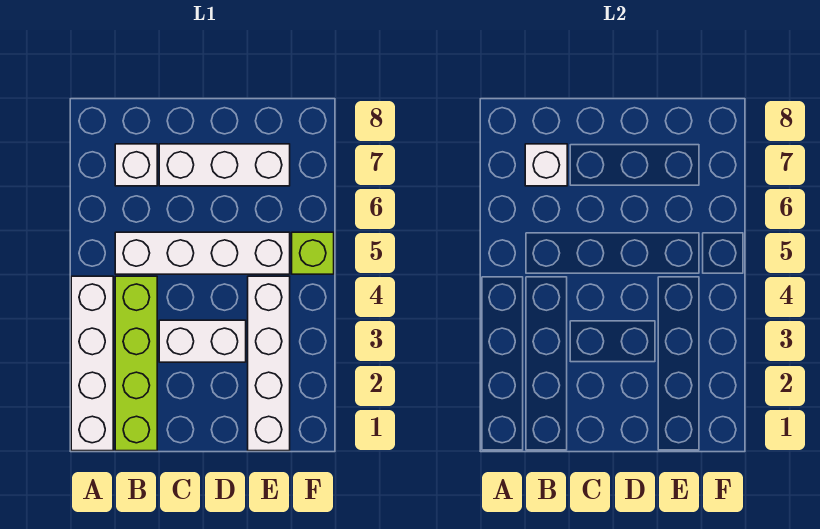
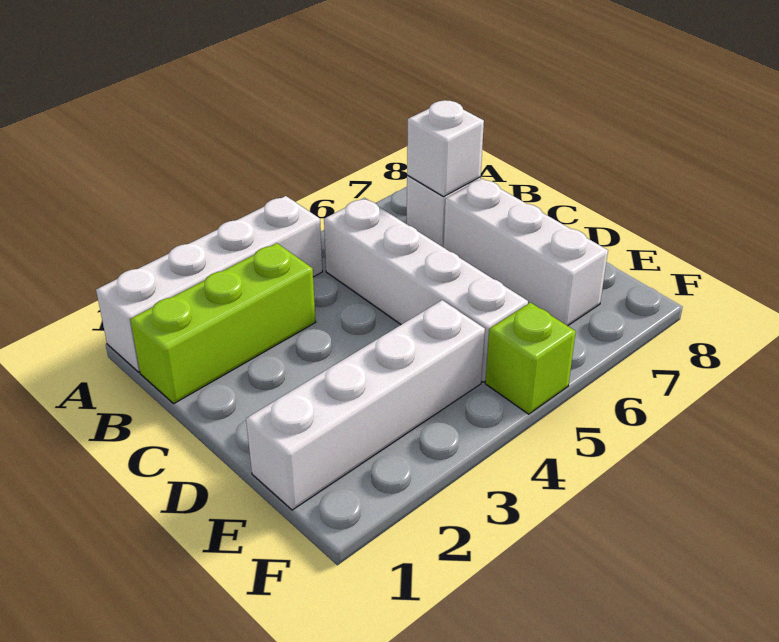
lime brick B1:B4 level 1 -> lime brick B1:B3 level 1
white brick C3:D3 level 1 -> none

